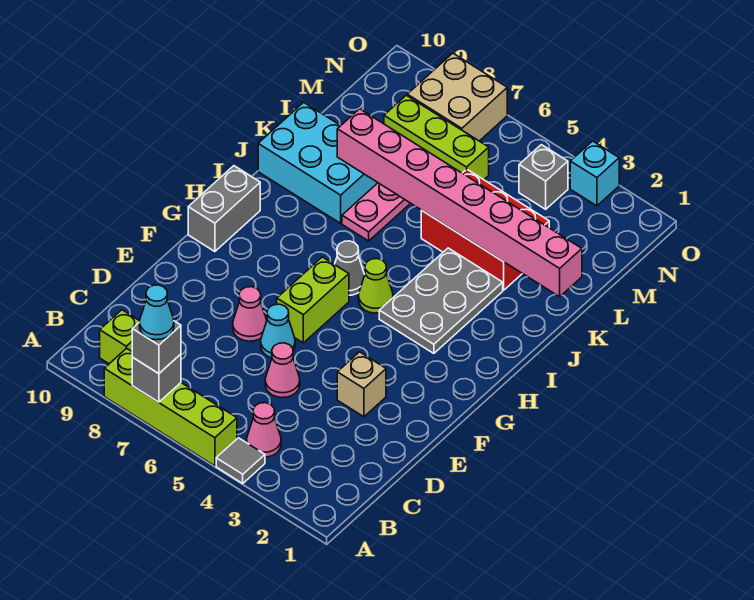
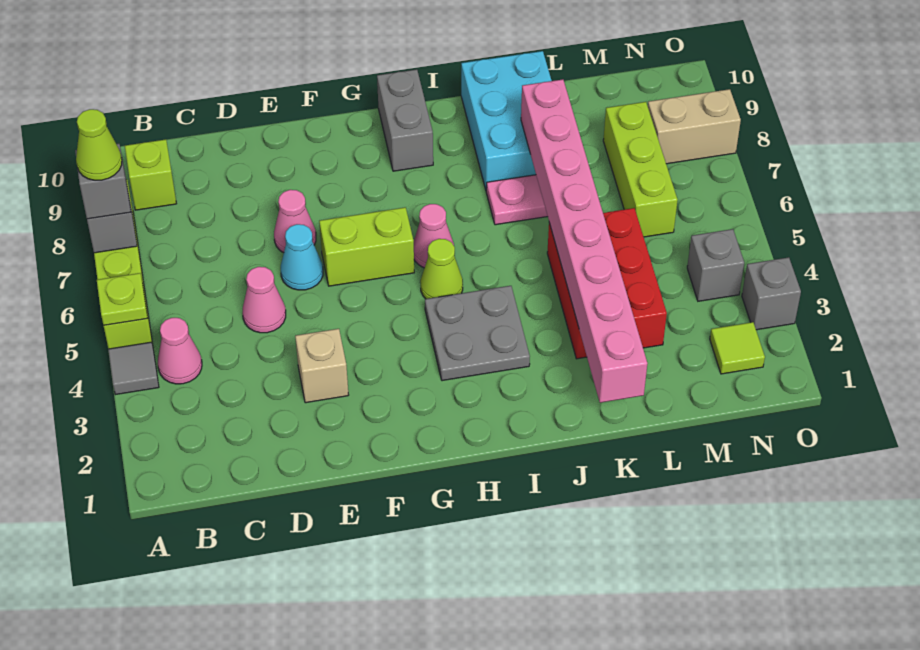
none -> lime plate A5 level 2
cyan cone A7 level 4 -> lime cone A7 level 4
grey brick G10:H10 level 1 -> grey brick H9:H10 level 1
grey plate H3:J4 level 1 -> grey plate H3:I4 level 1
grey cone H6 level 1 -> pink cone H6 level 1
none -> lime tile N2 level 1
tan brick N7:O8 level 1 -> tan brick N8:O8 level 1
cyan brick O3 level 1 -> grey brick O3 level 1

